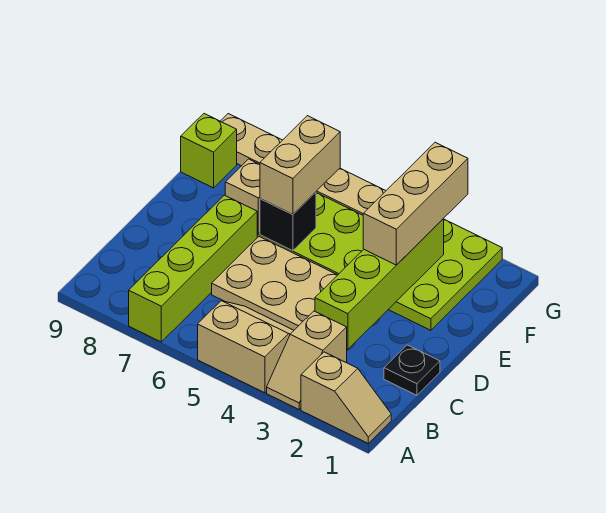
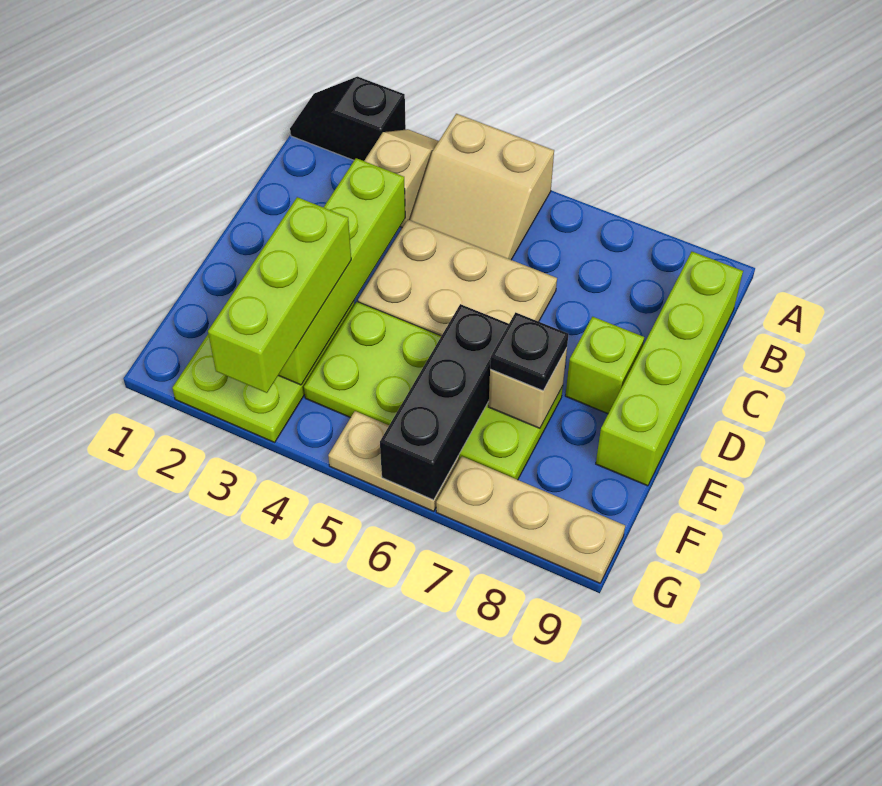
tan slope A1:A2 level 1 top 2 -> black slope A1:A2 level 1 top 2
lime brick A7:D7 level 1 -> lime brick B9:E9 level 1
black plate C1 level 1 -> black plate E7 level 3
tan brick E3:G3 level 3 -> lime brick E3:G3 level 3
black brick E6 level 2 -> black brick E6:G6 level 2
tan brick E6:F6 level 3 -> none
lime brick F9 level 1 -> lime brick D8 level 1

